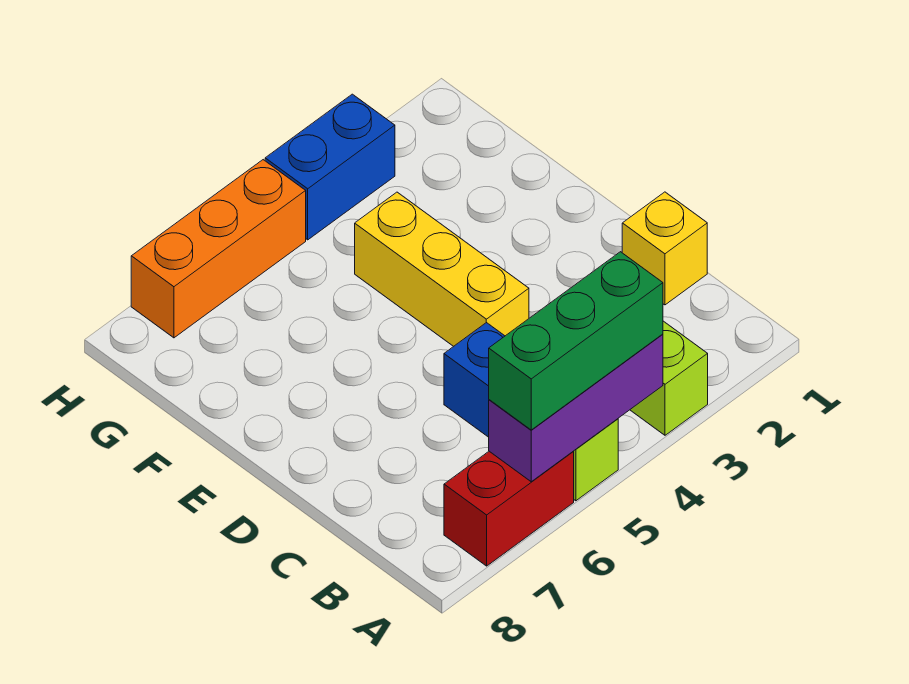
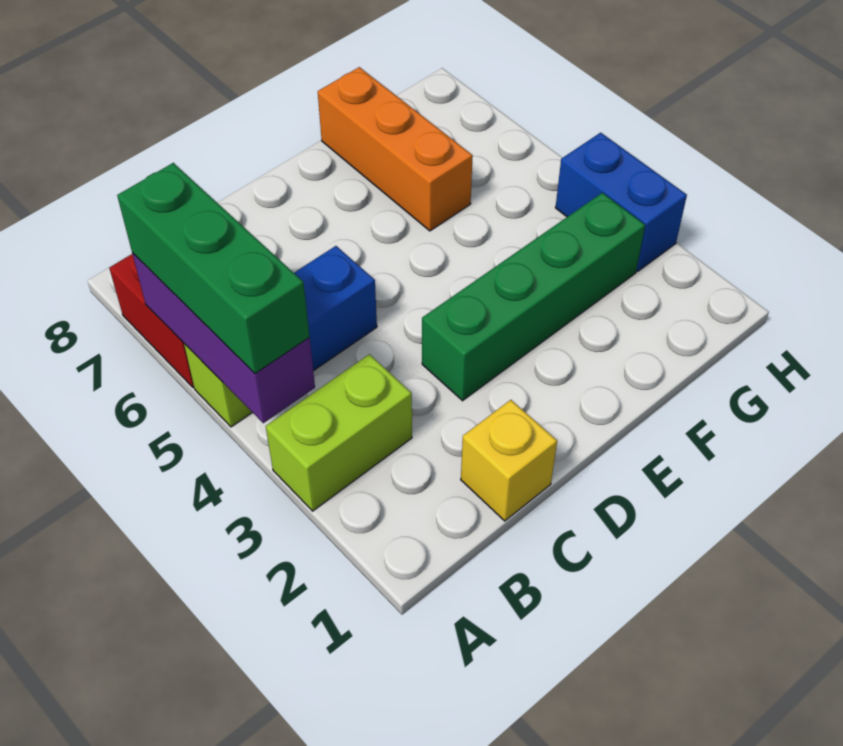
none -> green brick D3:G3 level 1
yellow brick D4:F4 level 1 -> none
orange brick H5:H7 level 1 -> orange brick F6:F8 level 1

